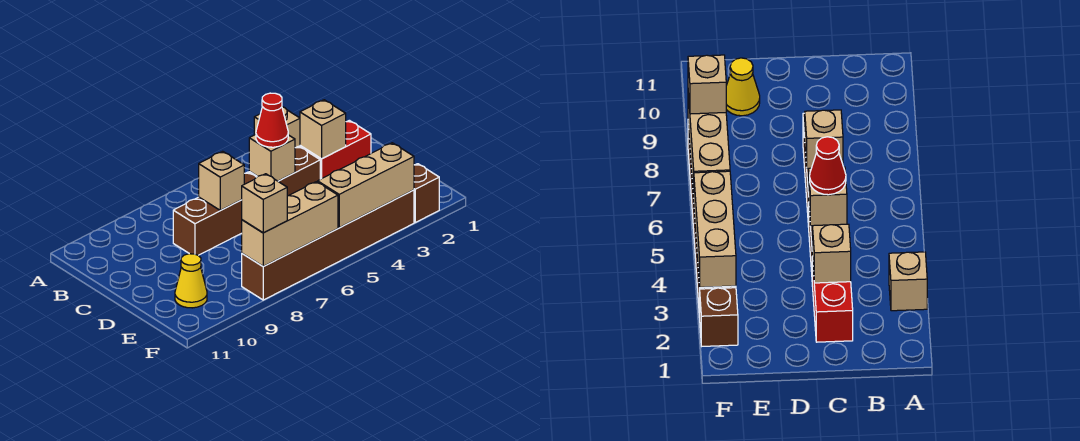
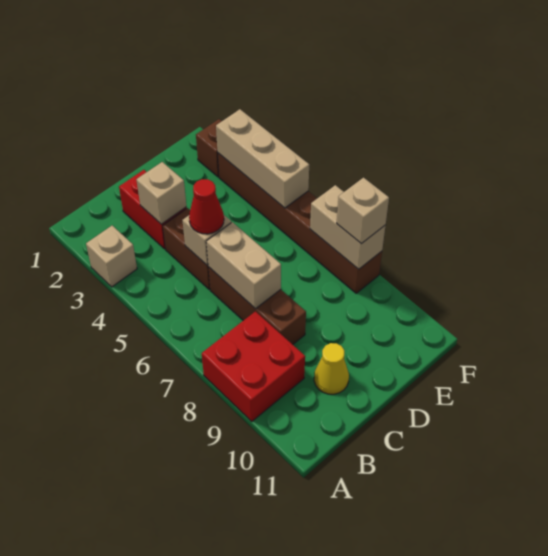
none -> red brick A8:B9 level 1
tan brick C7 level 2 -> tan brick C6:C7 level 2
yellow cone E10 level 1 -> yellow cone C10 level 1
tan brick F6:F8 level 2 -> tan brick F7:F8 level 2

